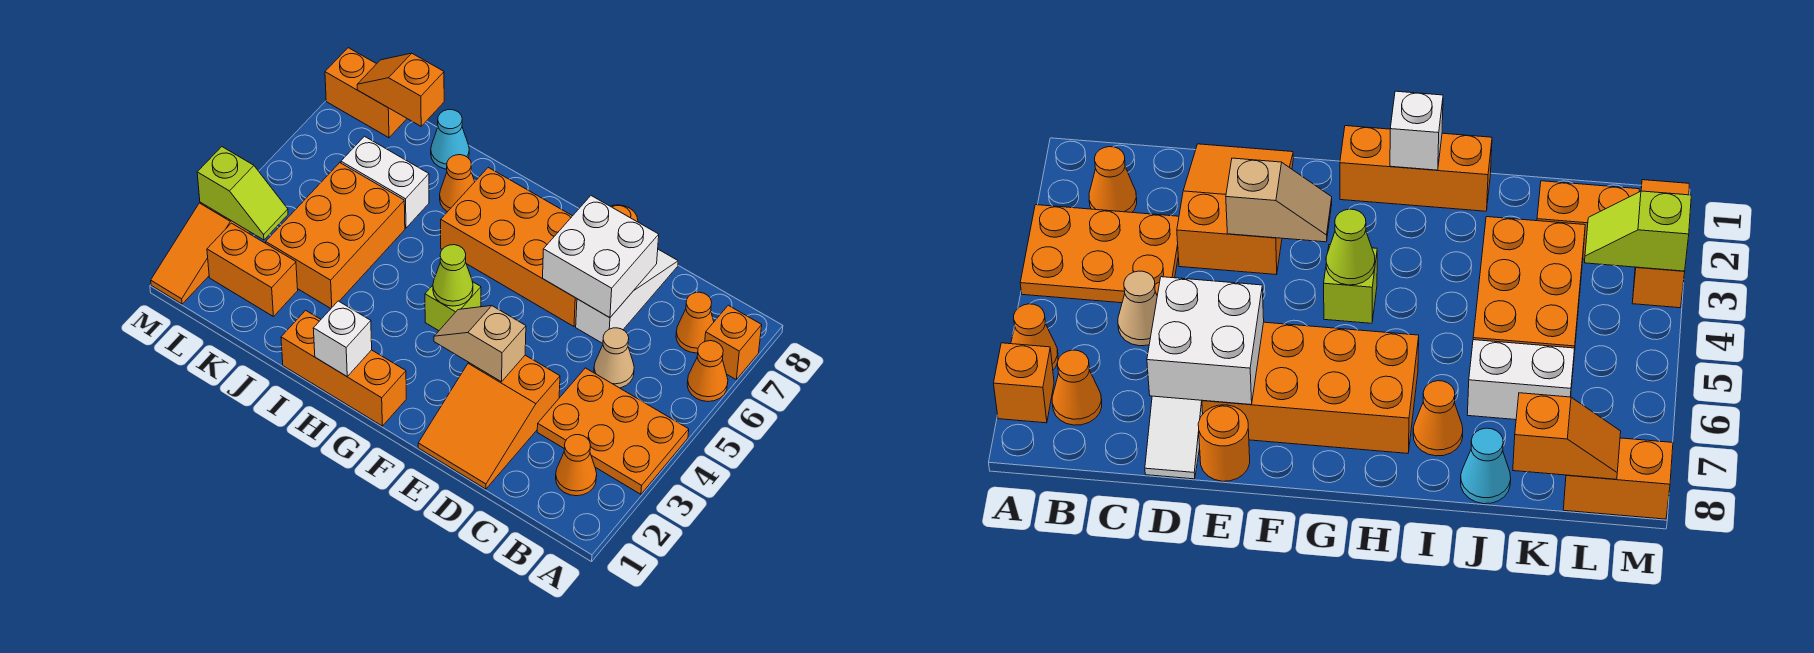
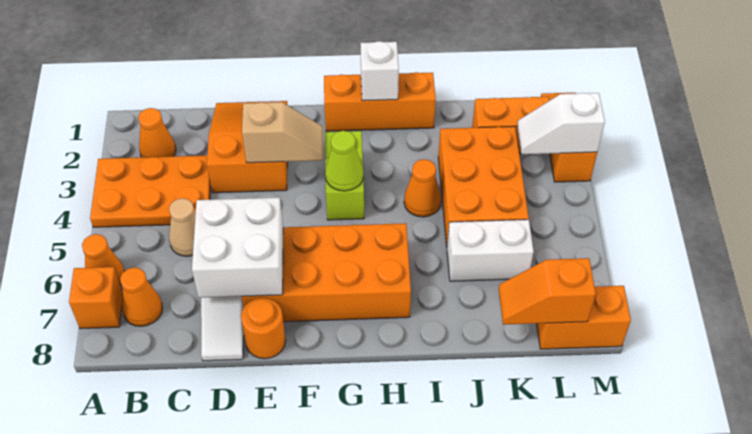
lime brick G4 level 1 -> lime brick G3:G4 level 1
orange cone I7 level 1 -> orange cone I4 level 1
cyan cone J8 level 1 -> none
orange slope K8:L8 level 2 top K -> orange slope K8:L8 level 2 top L
lime slope L3:M3 level 2 top M -> white slope L3:M3 level 2 top M

